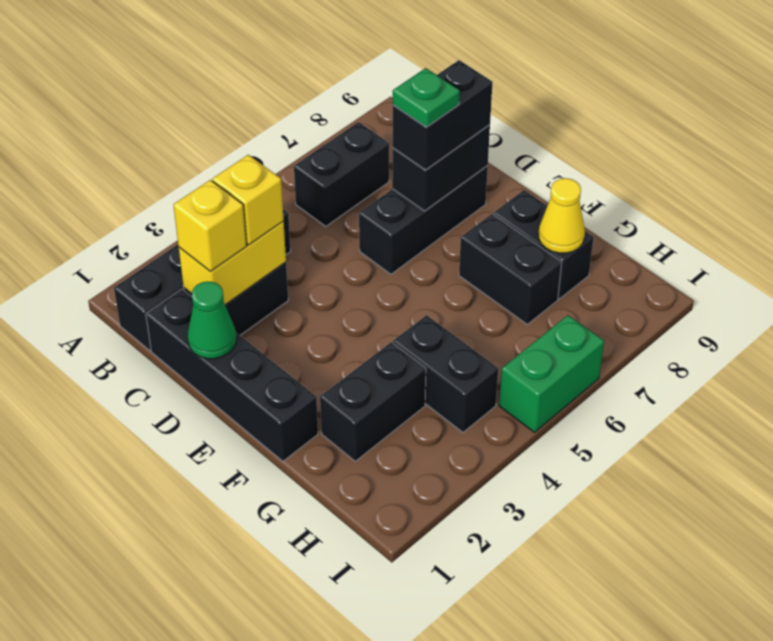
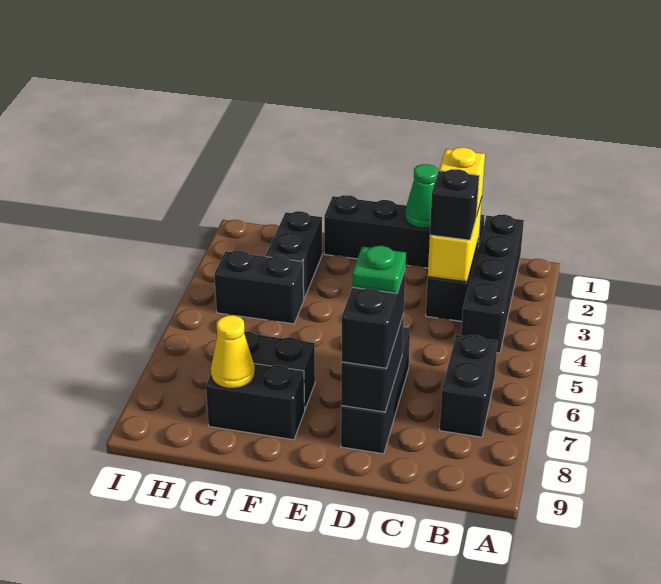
yellow brick C3 level 3 -> black brick C3 level 3
green brick I5:I6 level 1 -> none

